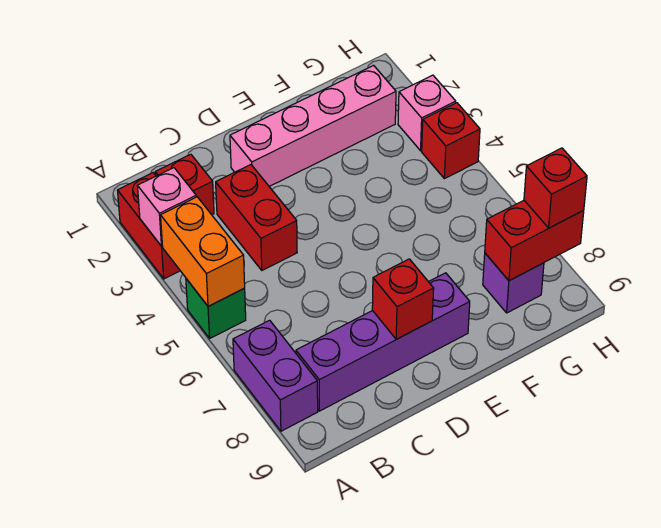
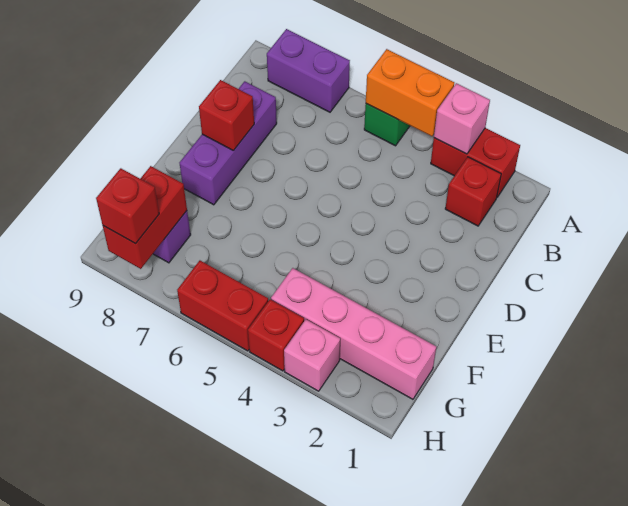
purple brick B8:E8 level 1 -> purple brick C8:E8 level 1
red brick C3:C4 level 1 -> red brick H5:H6 level 1
pink brick D2:G2 level 1 -> pink brick G1:G4 level 1

